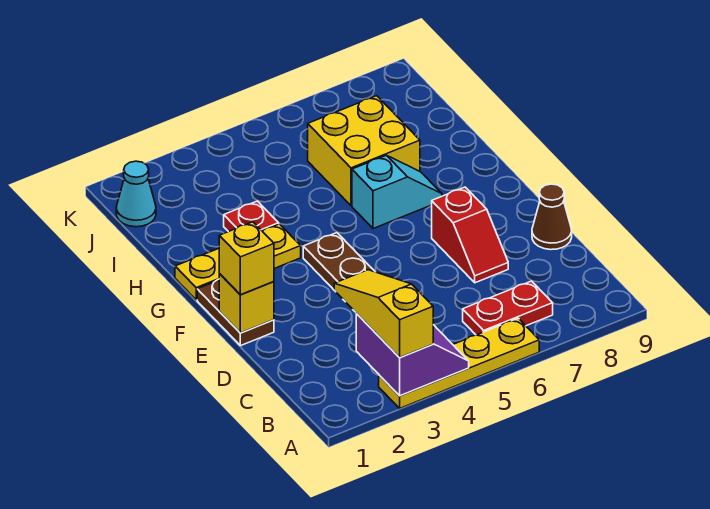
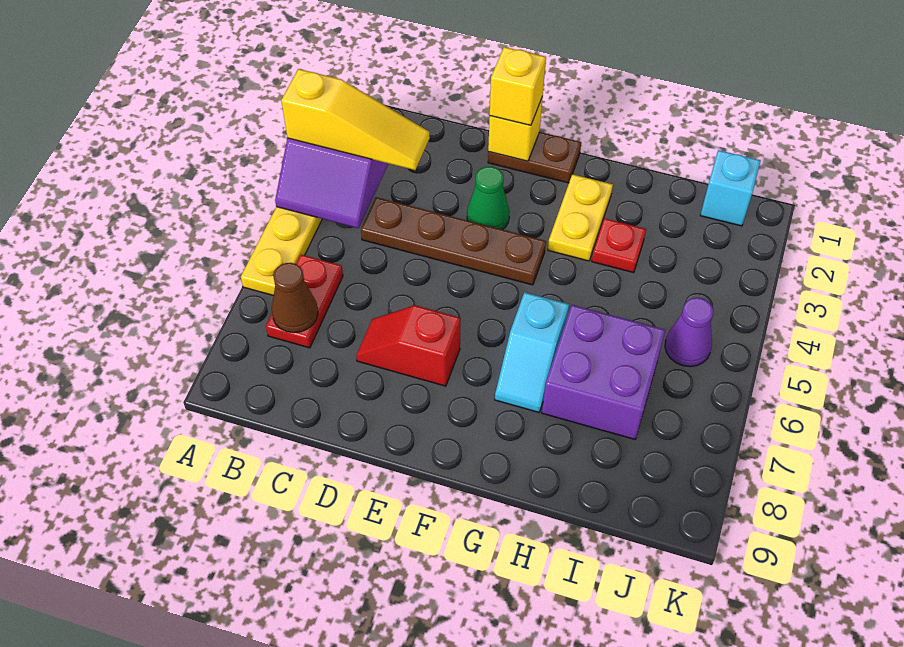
brown cone D9 level 1 -> brown cone B7 level 2
none -> green cone E3 level 1
yellow plate G1:G3 level 1 -> yellow plate G2:G3 level 1
yellow brick H6:I7 level 1 -> purple brick H6:I7 level 1
cyan cone J1 level 1 -> cyan brick J1 level 1
none -> purple cone J5 level 1

